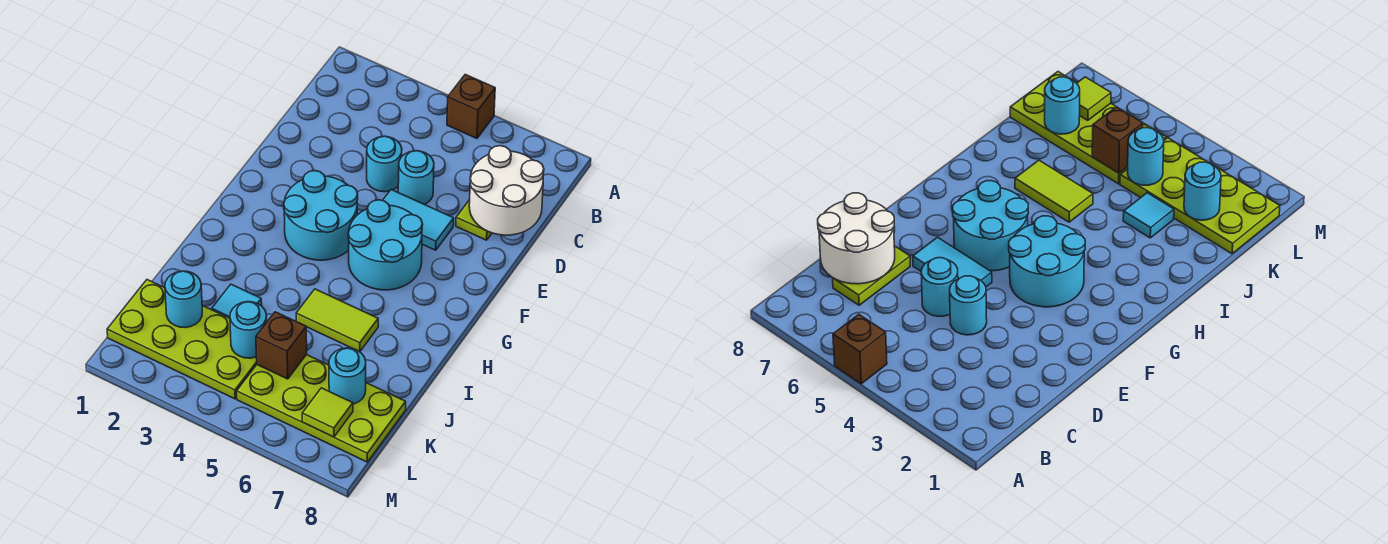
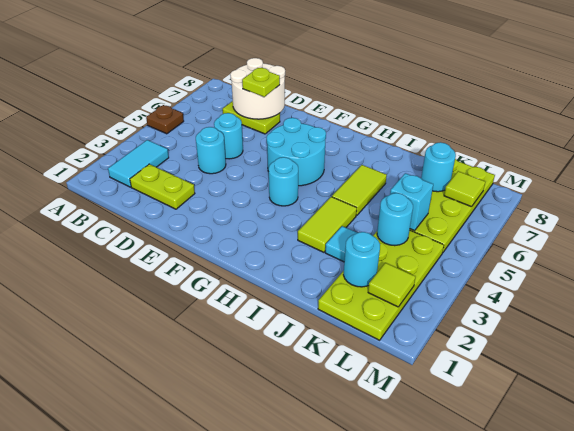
brown brick A5 level 1 -> brown plate A5 level 1
none -> lime plate C2:D2 level 1
none -> lime plate D7 level 3
cyan tile E5:E6 level 1 -> cyan tile B2:B3 level 1
cyan round brick F3:G4 level 1 -> cyan round brick G4 level 1
none -> lime tile I3:I4 level 1
brown brick K5 level 2 -> cyan brick K5 level 2
none -> lime tile L2 level 2

